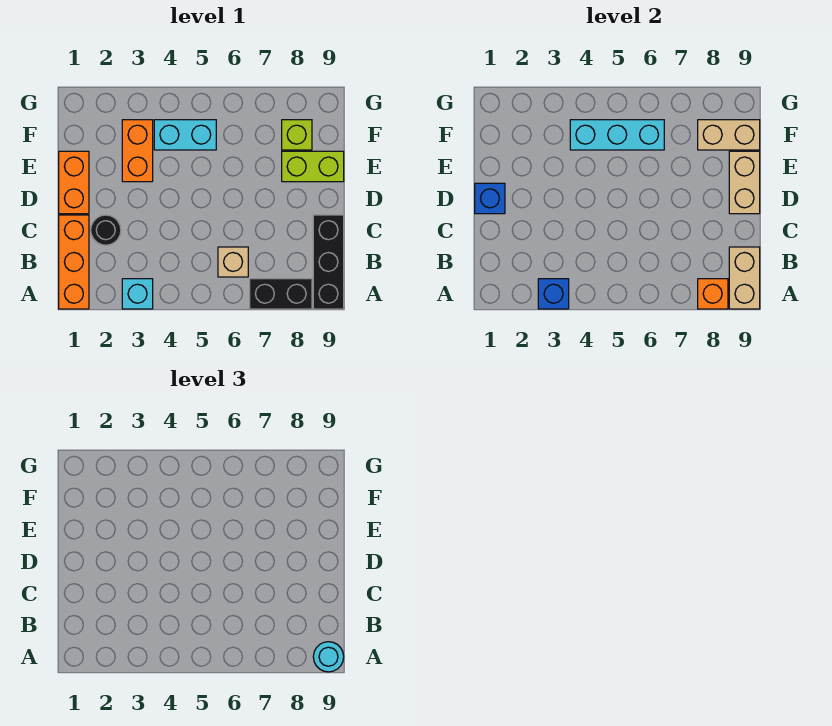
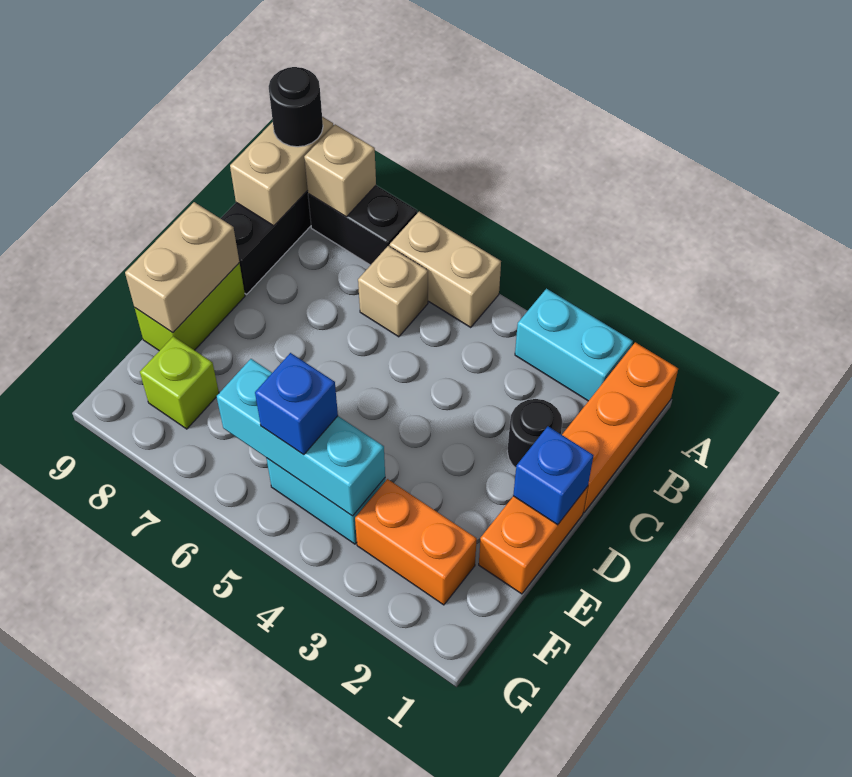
cyan brick A3 level 1 -> cyan brick A2:A3 level 1
blue brick A3 level 2 -> blue brick F5 level 3
orange brick A8 level 2 -> tan brick A8 level 2
cyan round brick A9 level 3 -> black round brick A9 level 3
orange brick E3:F3 level 1 -> orange brick F2:F3 level 1
lime brick E8:E9 level 1 -> lime brick D9:E9 level 1
tan brick F8:F9 level 2 -> tan brick A5:A6 level 1

